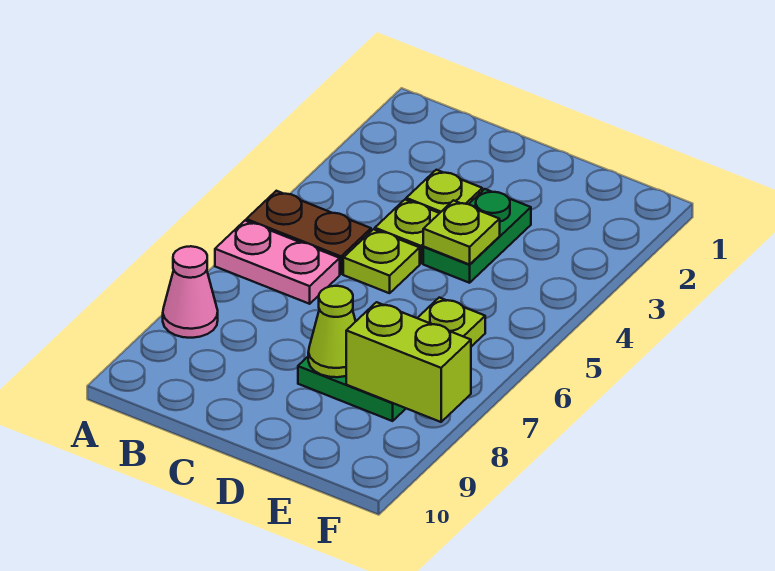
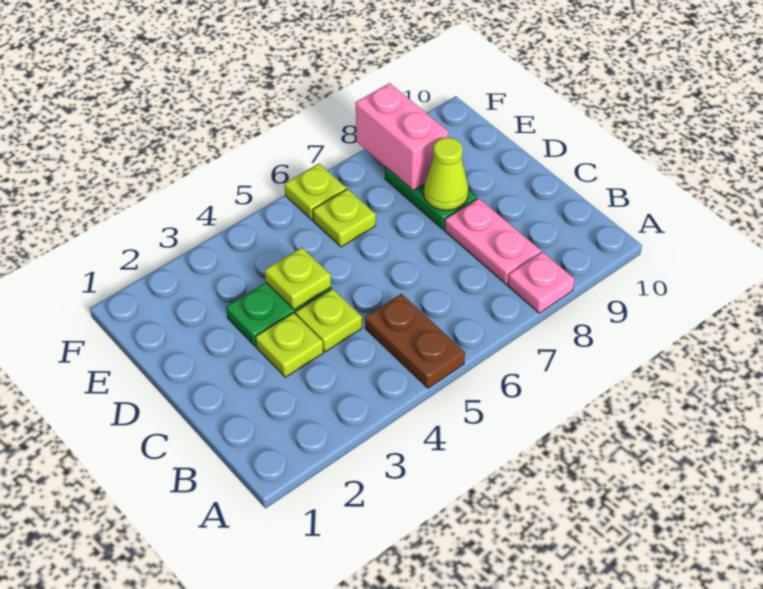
pink plate A6:B6 level 1 -> pink plate B8:C8 level 1
pink cone A8 level 1 -> pink plate A8 level 1
lime plate C5 level 1 -> lime plate F6 level 1
lime brick E8:F8 level 2 -> pink brick E8:F8 level 2

